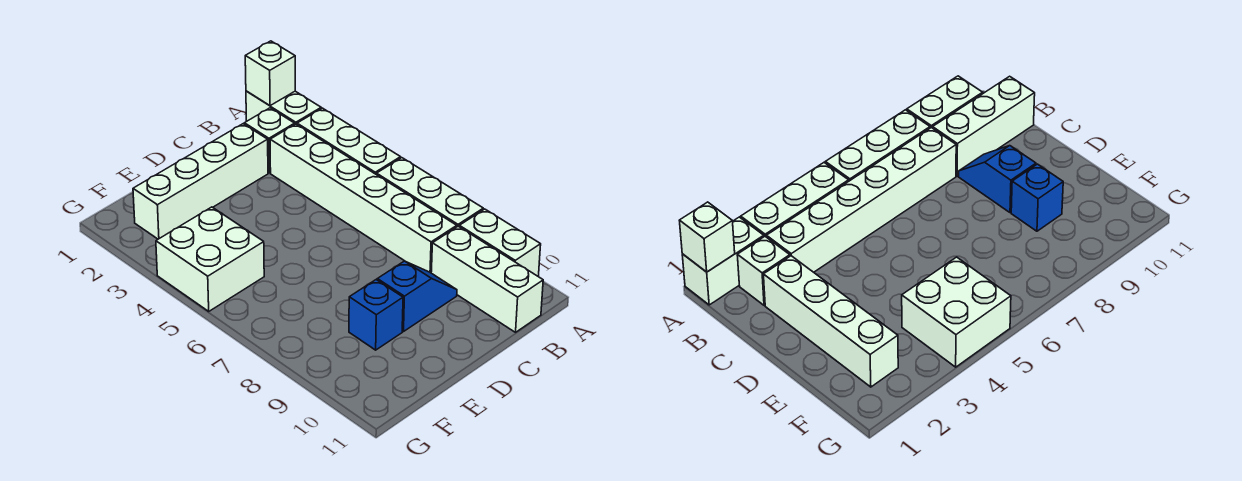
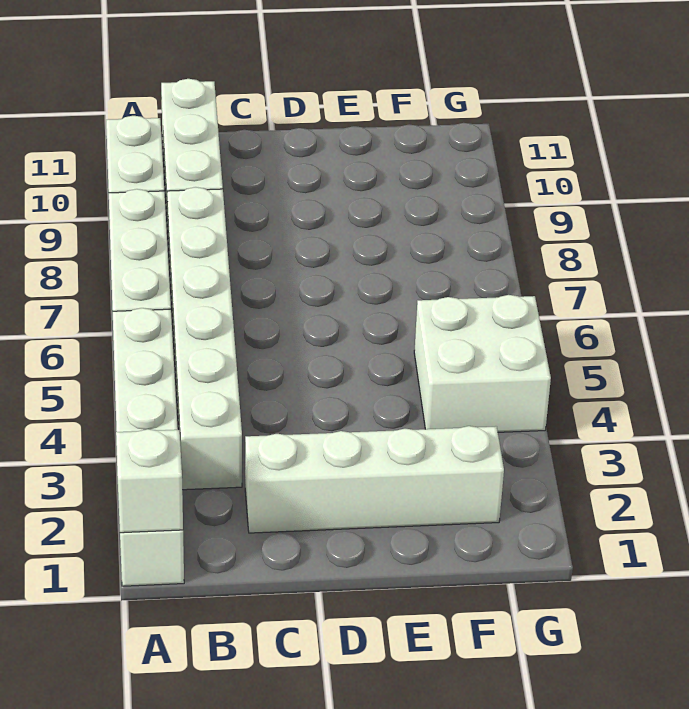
white brick B2 level 1 -> none
blue slope C9:D9 level 1 top D -> none
blue brick E9 level 1 -> none

